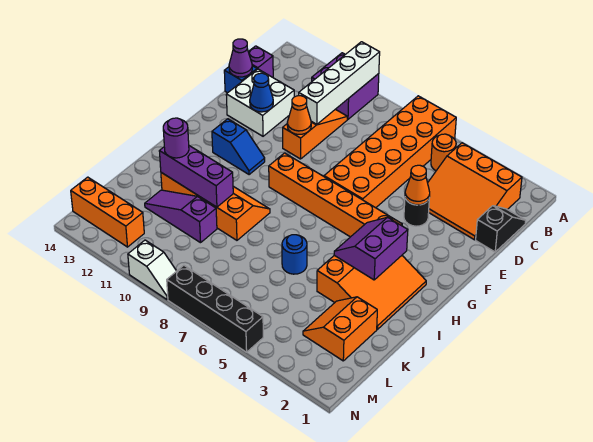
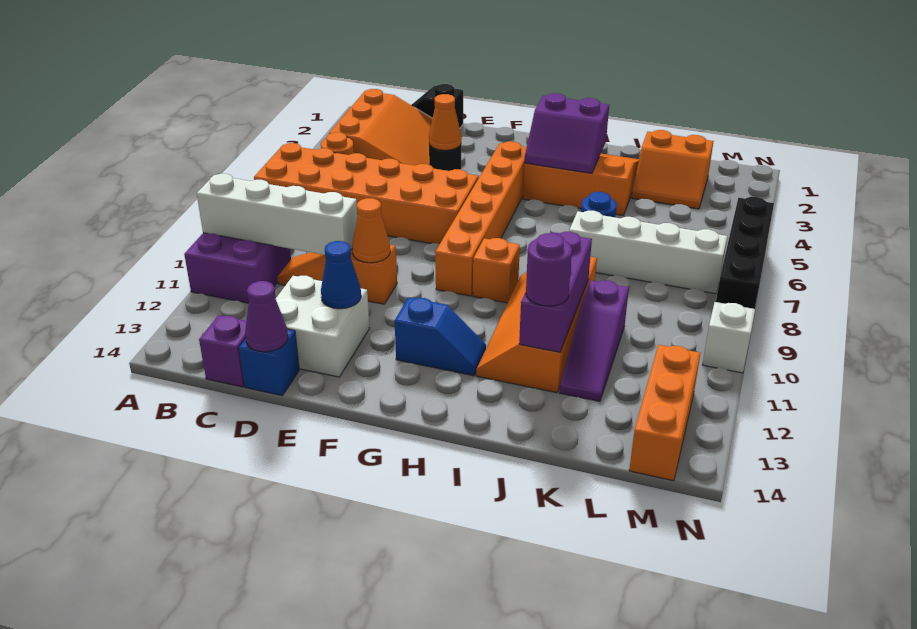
blue slope G11:G12 level 1 top 12 -> blue slope G12:H12 level 1 top G
none -> orange brick H9 level 1
none -> white brick J7:M7 level 1

